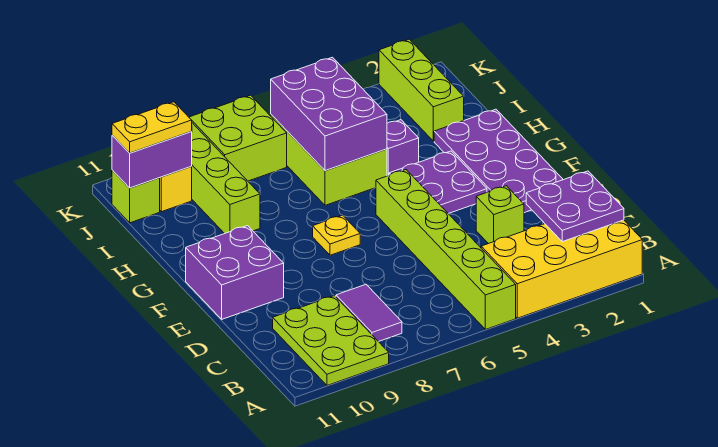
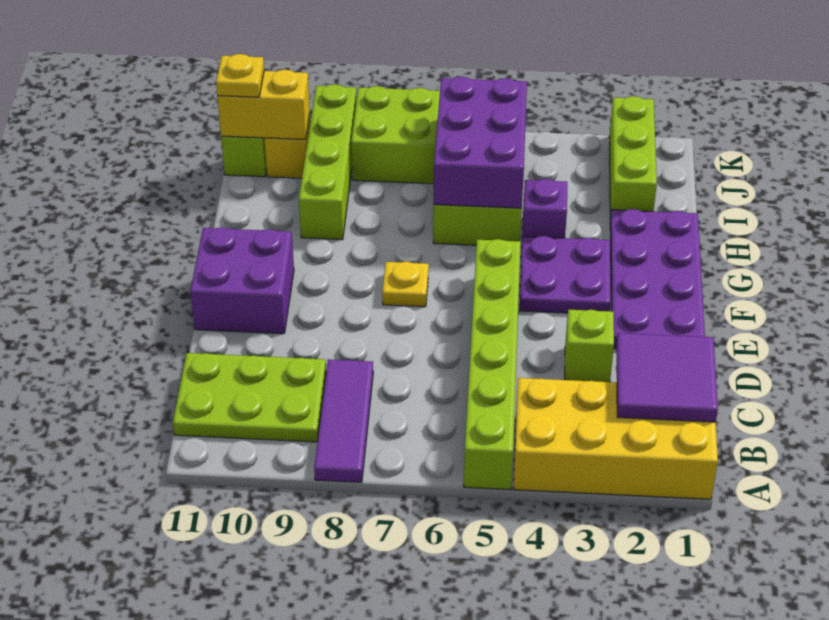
lime plate A9:C10 level 1 -> lime plate B9:C11 level 1
purple plate B1:C2 level 2 -> purple tile B1:C2 level 2
purple tile B8:C8 level 1 -> purple tile A8:C8 level 1
purple brick J10:J11 level 2 -> yellow brick J10:J11 level 2
yellow plate J10:J11 level 3 -> yellow plate J11 level 3

